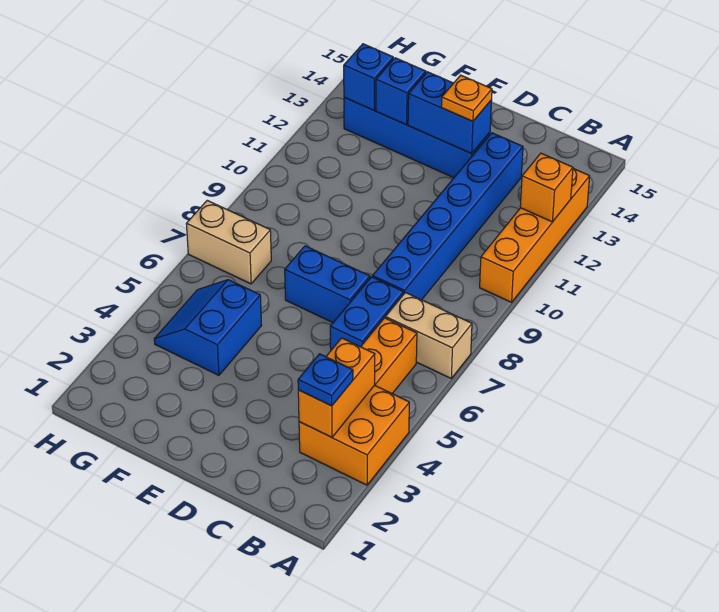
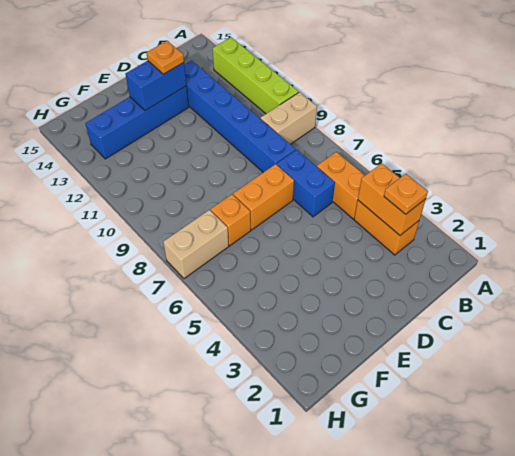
orange brick A3:B4 level 1 -> orange brick B3:B4 level 1
tan brick A7:B7 level 1 -> tan brick A9:B9 level 1
orange brick A10:A13 level 1 -> lime brick A10:A13 level 1
orange brick A12 level 2 -> orange brick F7 level 1
blue plate B3 level 3 -> orange plate B3 level 3
blue brick D7:E7 level 1 -> orange brick D7:E7 level 1
blue slope F4:G5 level 1 top F -> none
blue brick F13 level 2 -> none
blue brick G13 level 2 -> none

